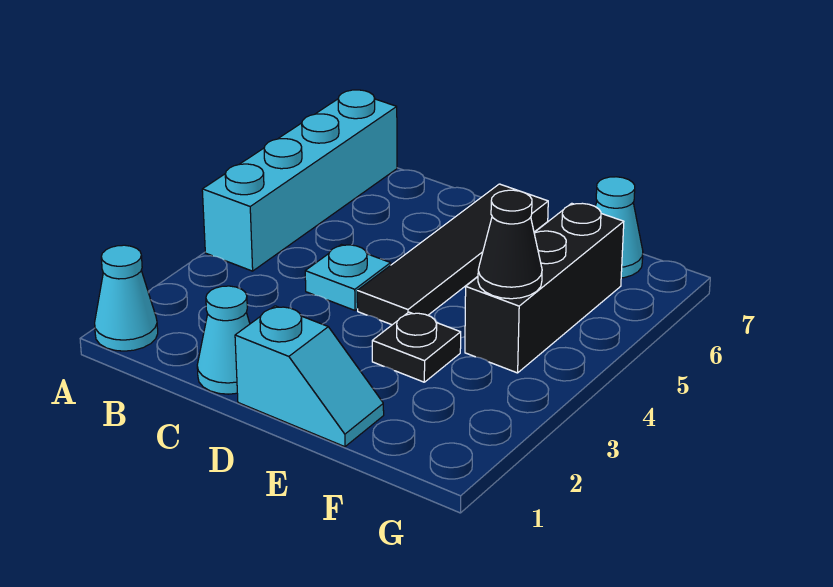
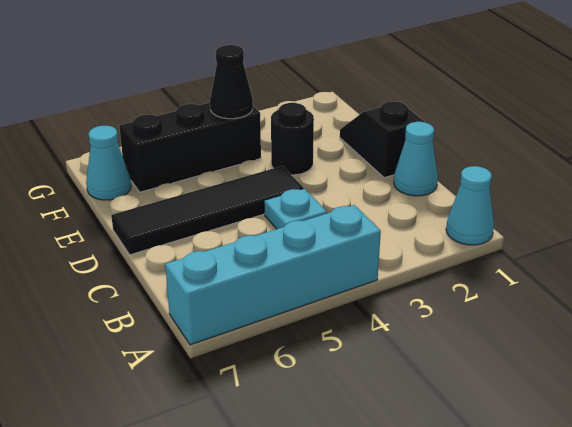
cyan slope D1:E1 level 1 top D -> black slope D1:E1 level 1 top D
black plate E3 level 1 -> black round brick E3 level 1

